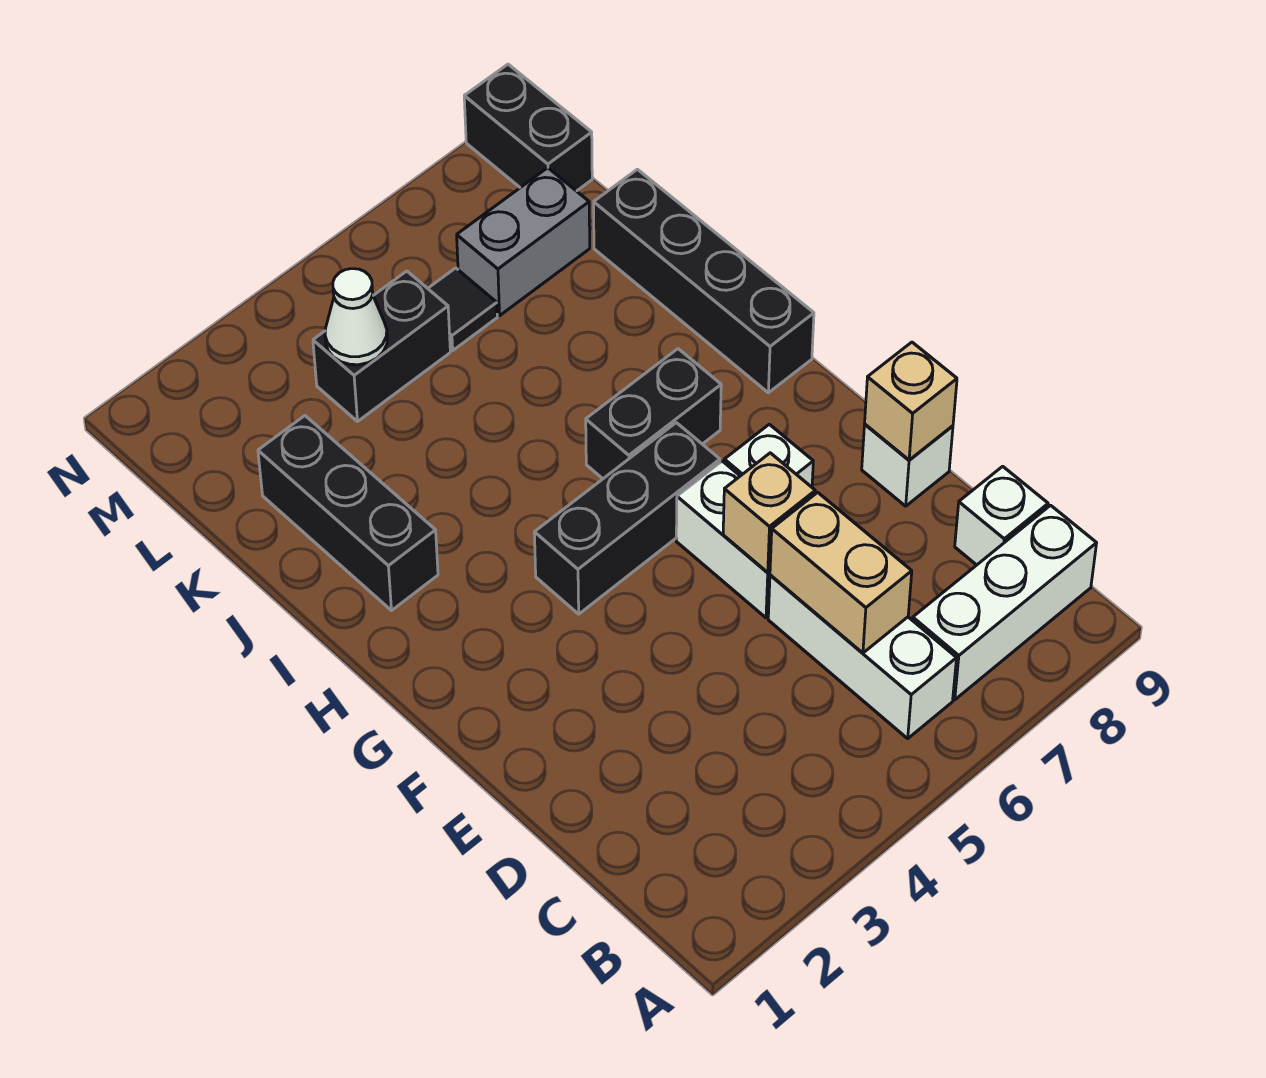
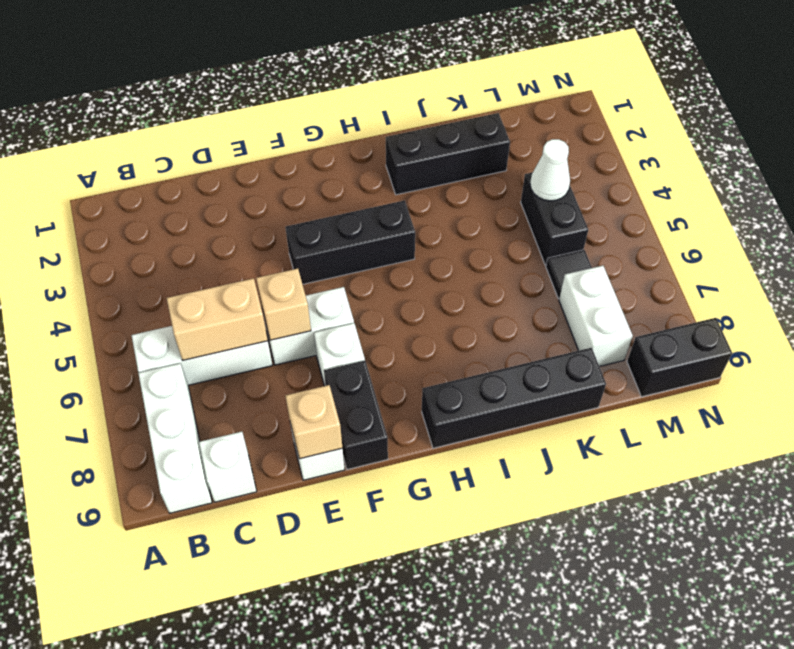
black brick G4:G6 level 1 -> black brick F4:H4 level 1
black brick H6:H7 level 1 -> black brick F8:F9 level 1
grey brick L7:L8 level 1 -> white brick L7:L8 level 1

